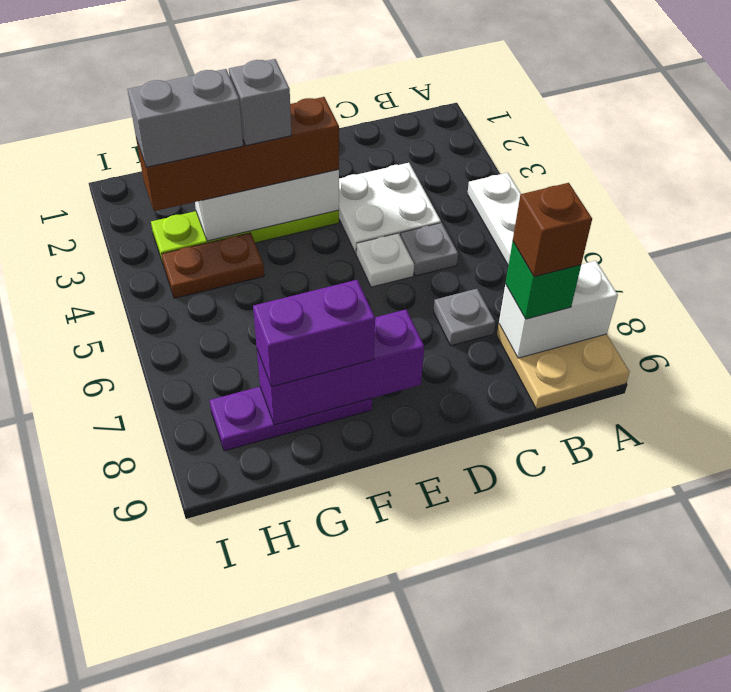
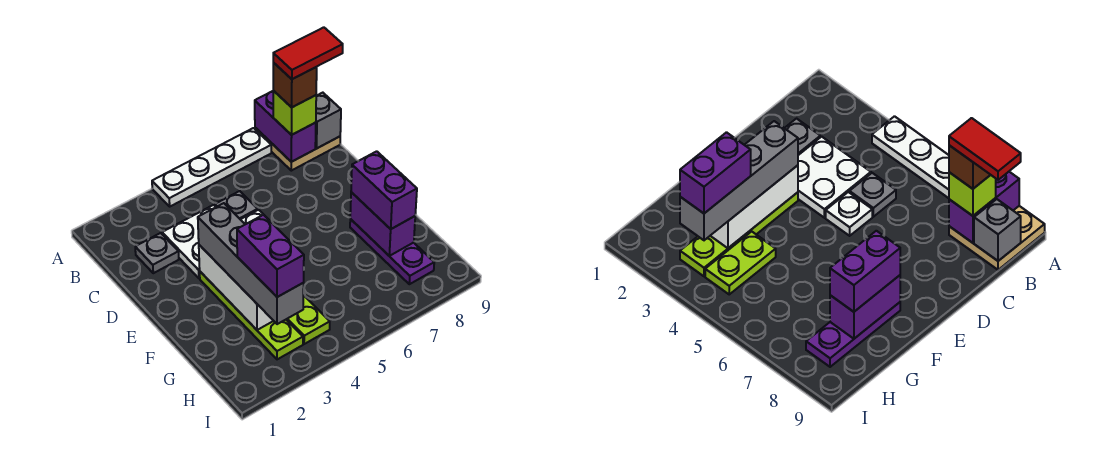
white brick A8:B8 level 2 -> purple brick A8:B8 level 2
green brick B8 level 3 -> lime brick B8 level 3
none -> red tile B8:B9 level 5
grey plate C7 level 1 -> grey plate C2 level 1
brown brick E3:H3 level 3 -> grey brick E3:H3 level 3
purple brick E8:G8 level 2 -> purple brick F8:G8 level 2
grey brick F3 level 4 -> grey brick B9 level 2
grey brick G3:H3 level 4 -> purple brick G3:H3 level 4
brown plate G4:H4 level 1 -> lime plate G4:H4 level 1

